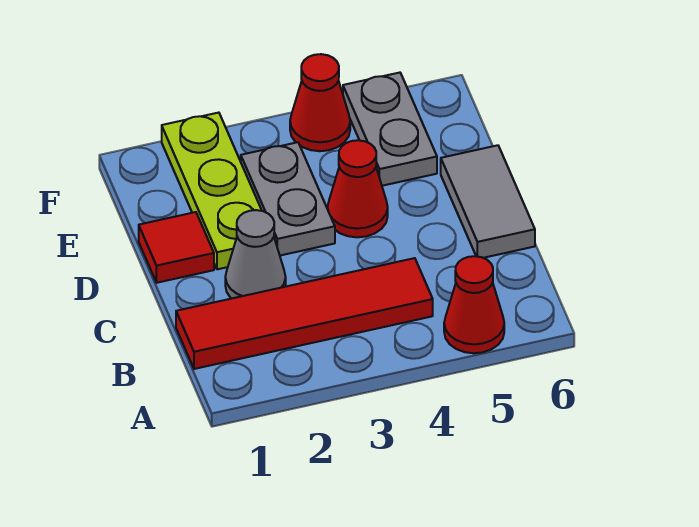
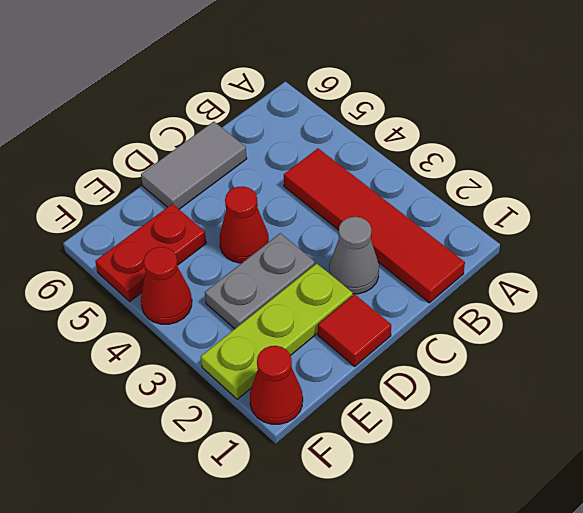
red cone A5 level 1 -> red cone F1 level 1
grey plate E5:F5 level 1 -> red plate E5:F5 level 1

